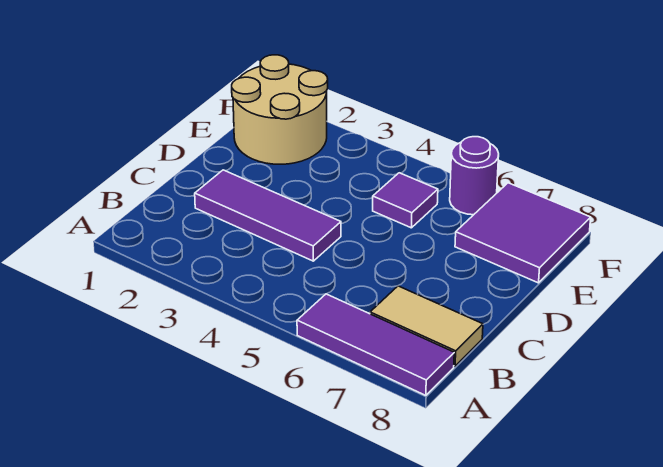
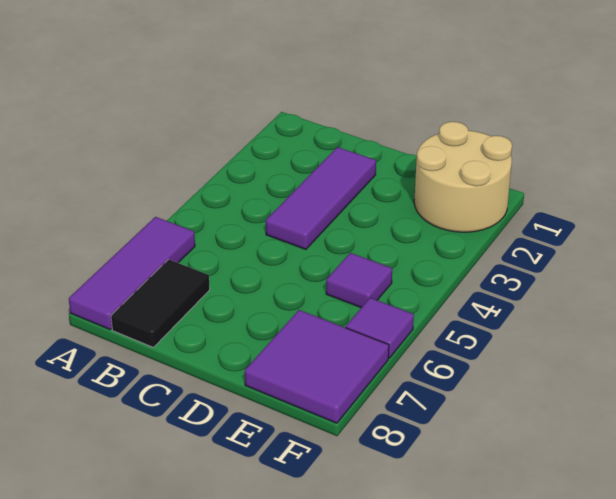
tan tile B7:B8 level 1 -> black tile B7:B8 level 1
purple round brick F6 level 1 -> purple tile F6 level 1

